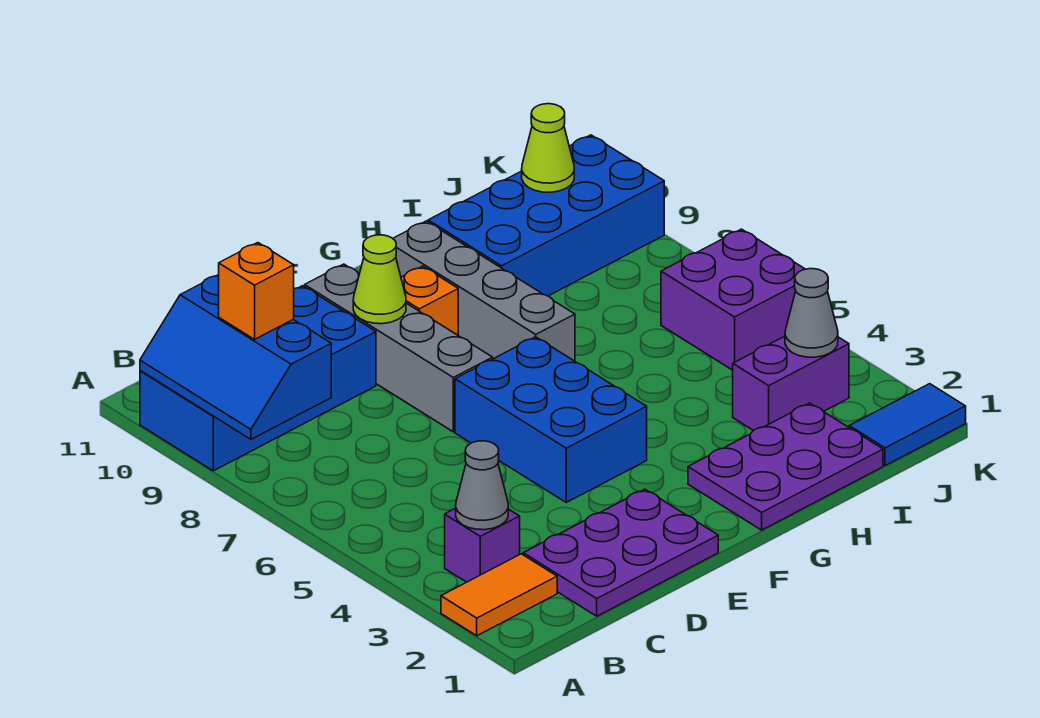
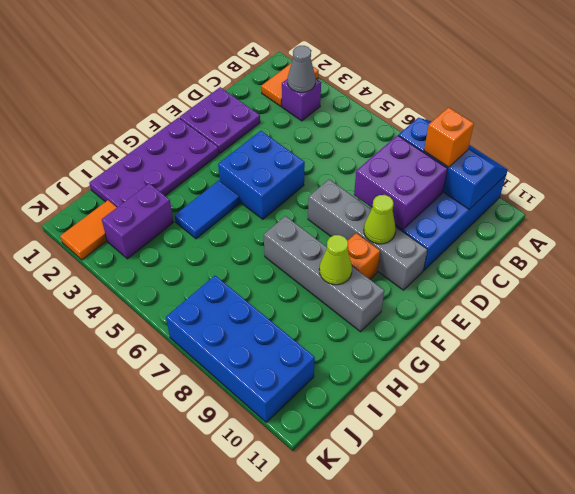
purple plate C1:E2 level 1 -> purple plate D1:E2 level 1
blue brick E4:F6 level 1 -> blue brick E4:F5 level 1
purple plate G1:I2 level 1 -> purple plate F1:I2 level 1
blue brick H9:K10 level 1 -> blue brick J7:K10 level 1
blue tile J1:K1 level 1 -> blue tile G4:H4 level 1
none -> orange tile J2:K2 level 1
grey cone J3 level 2 -> none
purple brick J5:K6 level 1 -> purple brick C8:D9 level 2
lime cone J10 level 2 -> lime cone G9 level 2

